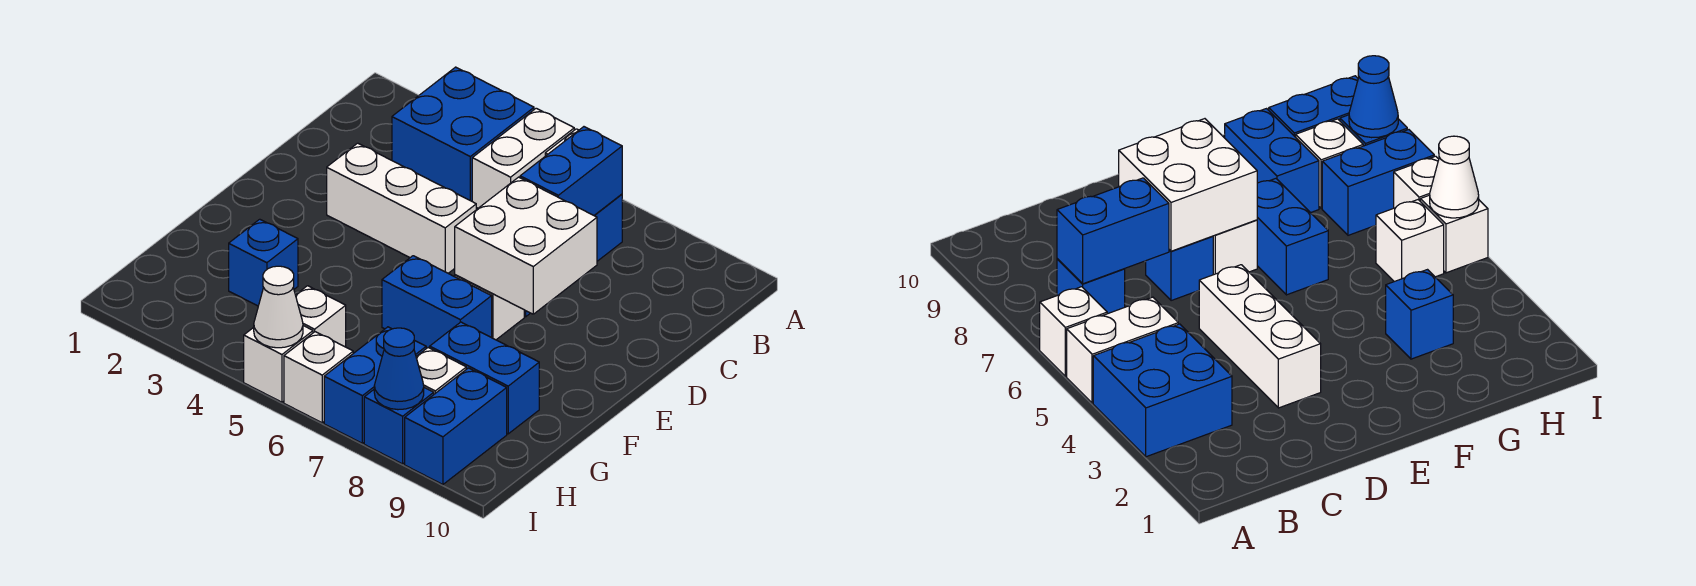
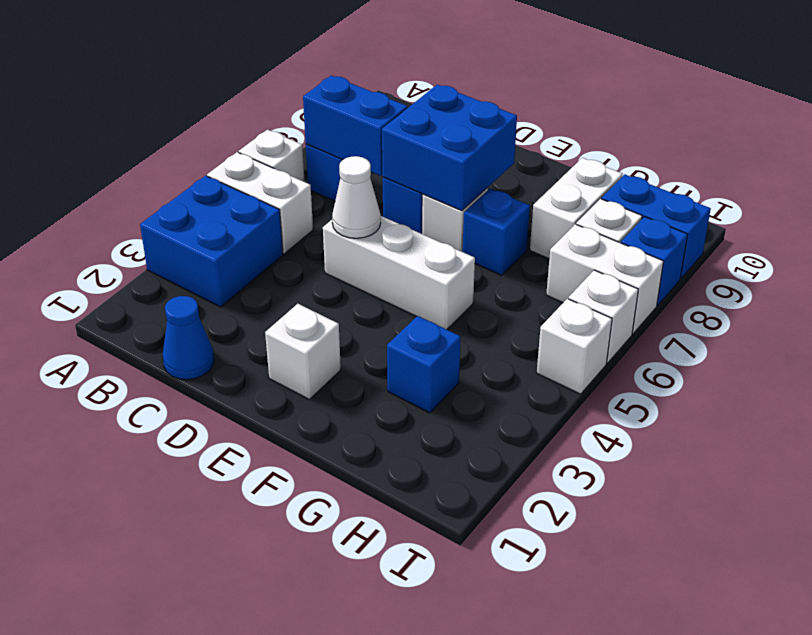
white brick D3:D5 level 1 -> white brick D5:F5 level 1
white brick D7:E8 level 2 -> blue brick D7:E8 level 2
blue brick F6:F7 level 1 -> blue brick F7 level 1
blue brick G8:G9 level 1 -> white brick G8:G9 level 1
white brick H5 level 1 -> white brick E2 level 1
blue brick H7:I7 level 1 -> white brick H7:I7 level 1
white cone I5 level 2 -> white cone D5 level 2
blue cone I8 level 2 -> blue cone C1 level 1

